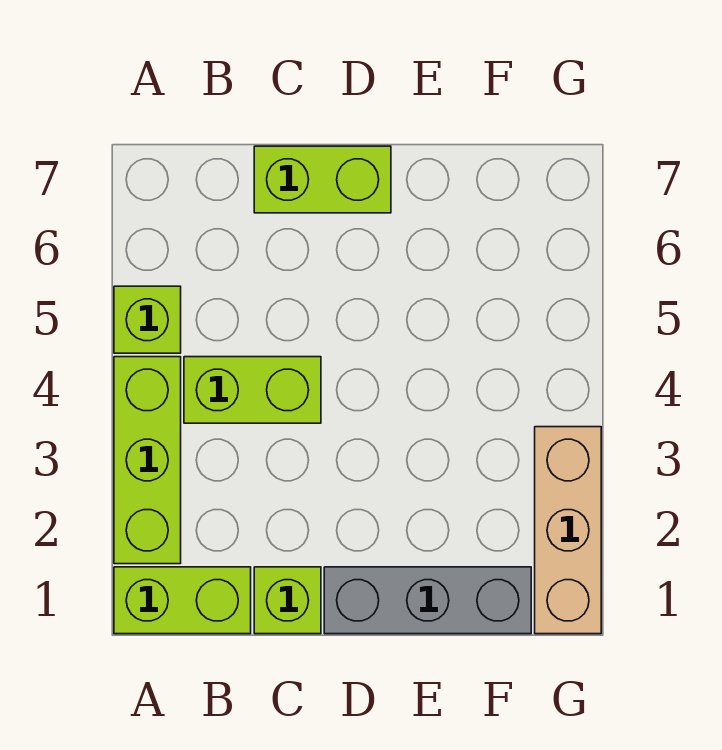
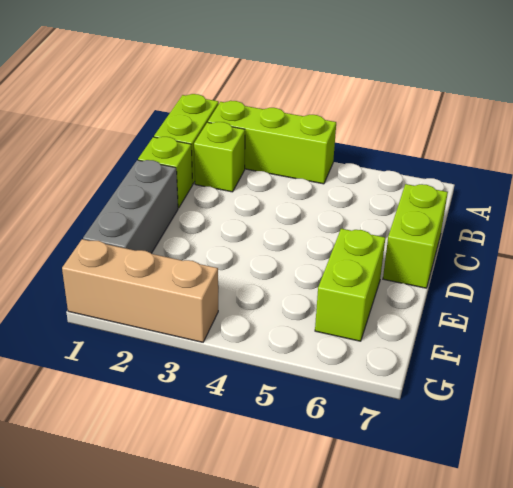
lime brick A5 level 1 -> lime brick B2 level 1
lime brick B4:C4 level 1 -> lime brick E6:F6 level 1

